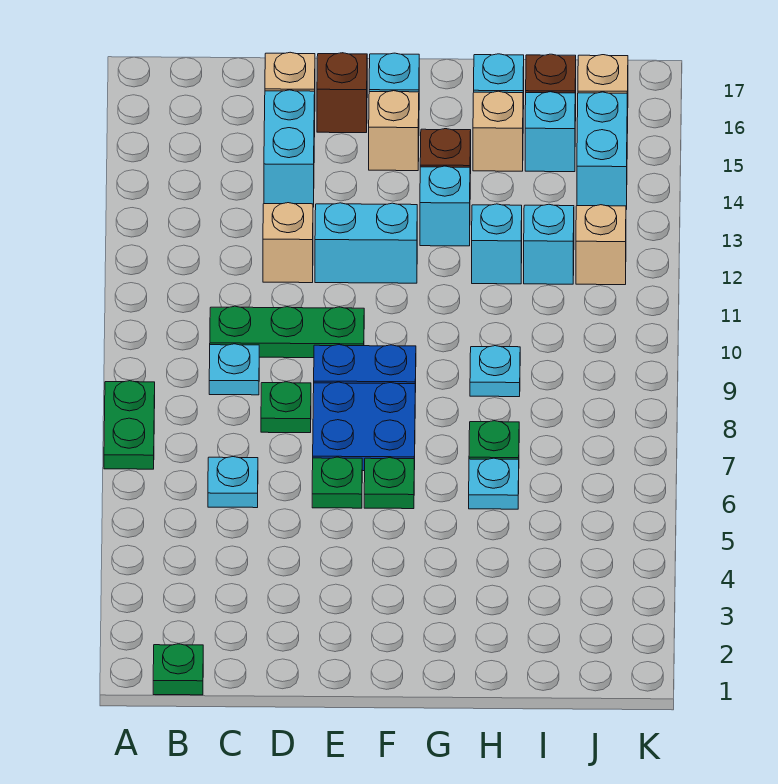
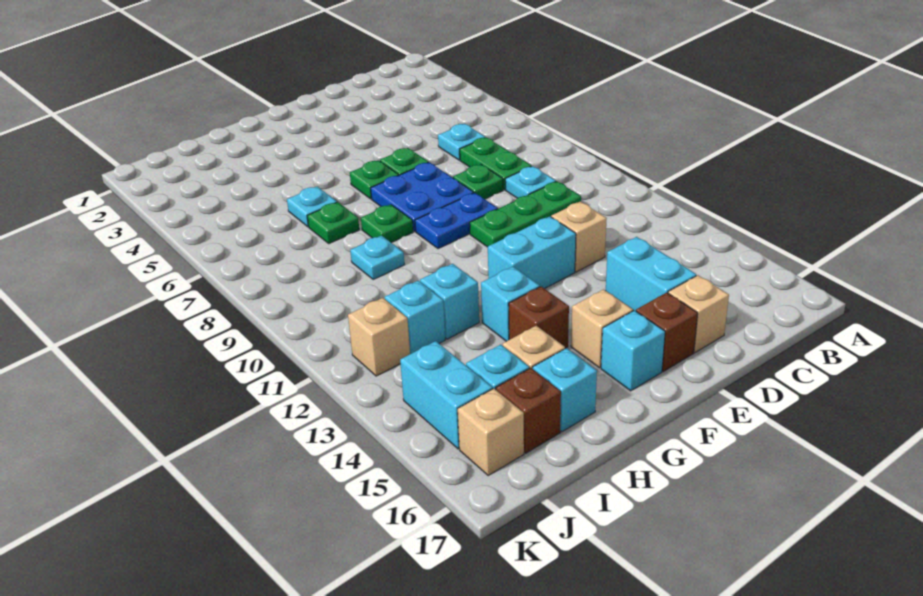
green plate A7:A8 level 1 -> green plate C7:C8 level 1
green plate B1 level 1 -> green plate G8 level 1

